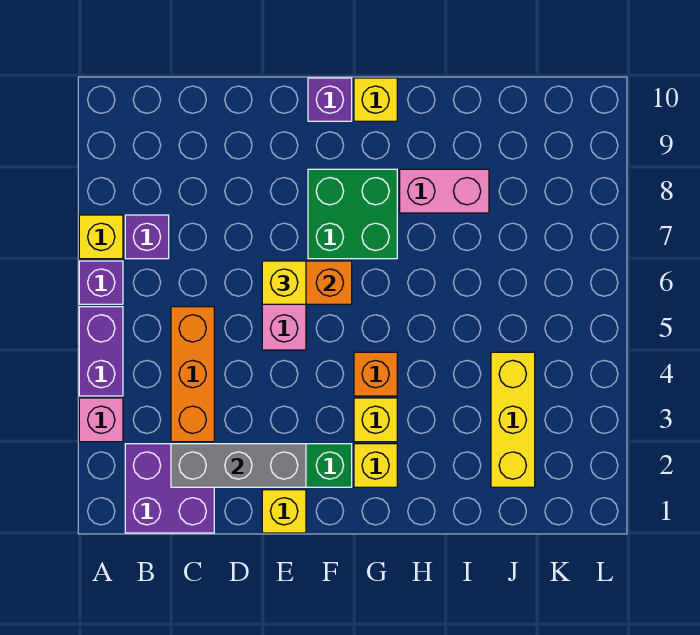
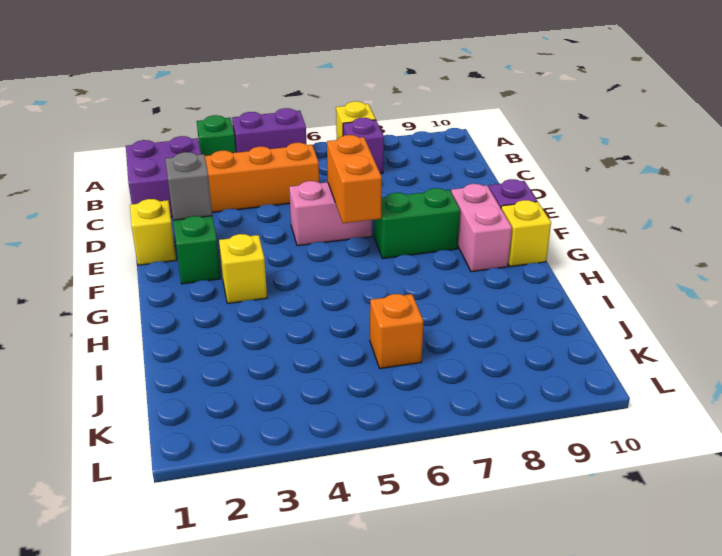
pink brick A3 level 1 -> green brick A3 level 1
purple brick A6 level 1 -> none
grey brick C2:E2 level 2 -> grey brick E2 level 2
yellow brick E6 level 3 -> none
green brick F7:G8 level 1 -> green brick F7:F8 level 1
yellow brick G2 level 1 -> none
orange brick G4 level 1 -> orange brick J6 level 1
pink brick H8:I8 level 1 -> pink brick F9:G9 level 1
yellow brick J2:J4 level 1 -> none

